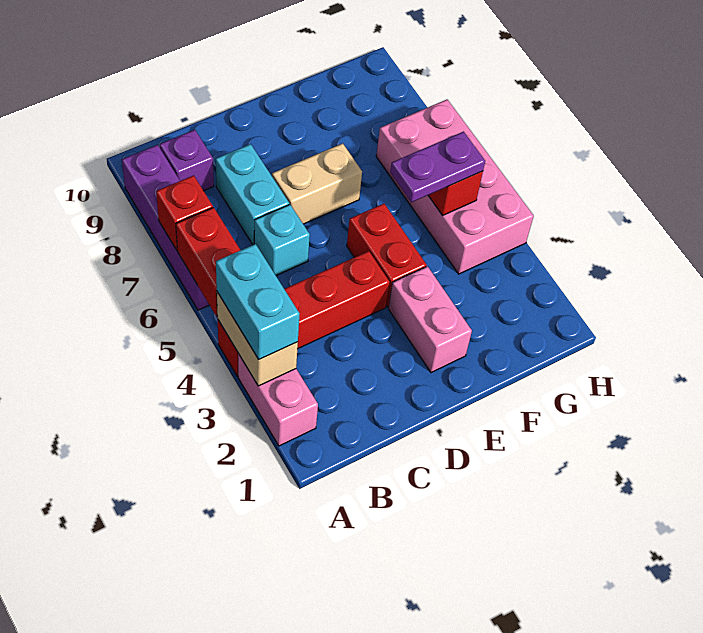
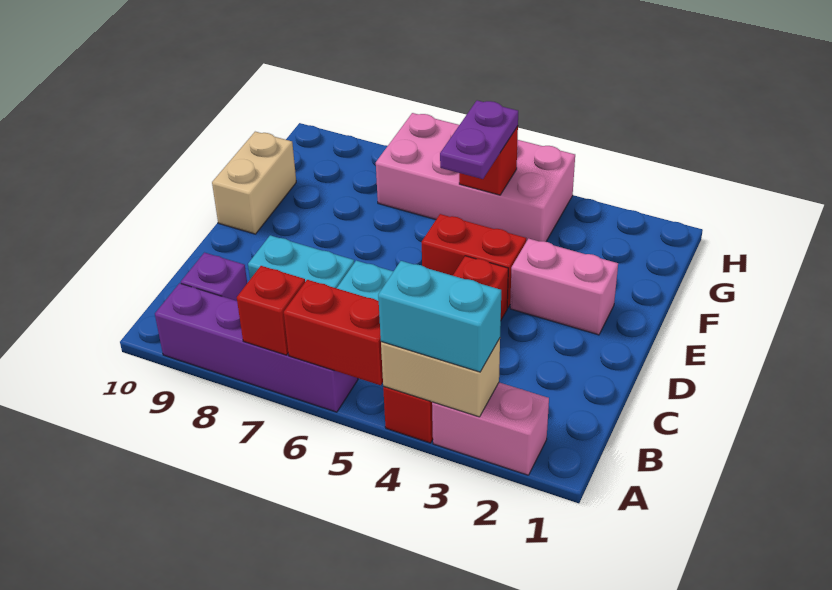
tan brick D7:E7 level 1 -> tan brick E10:F10 level 1

